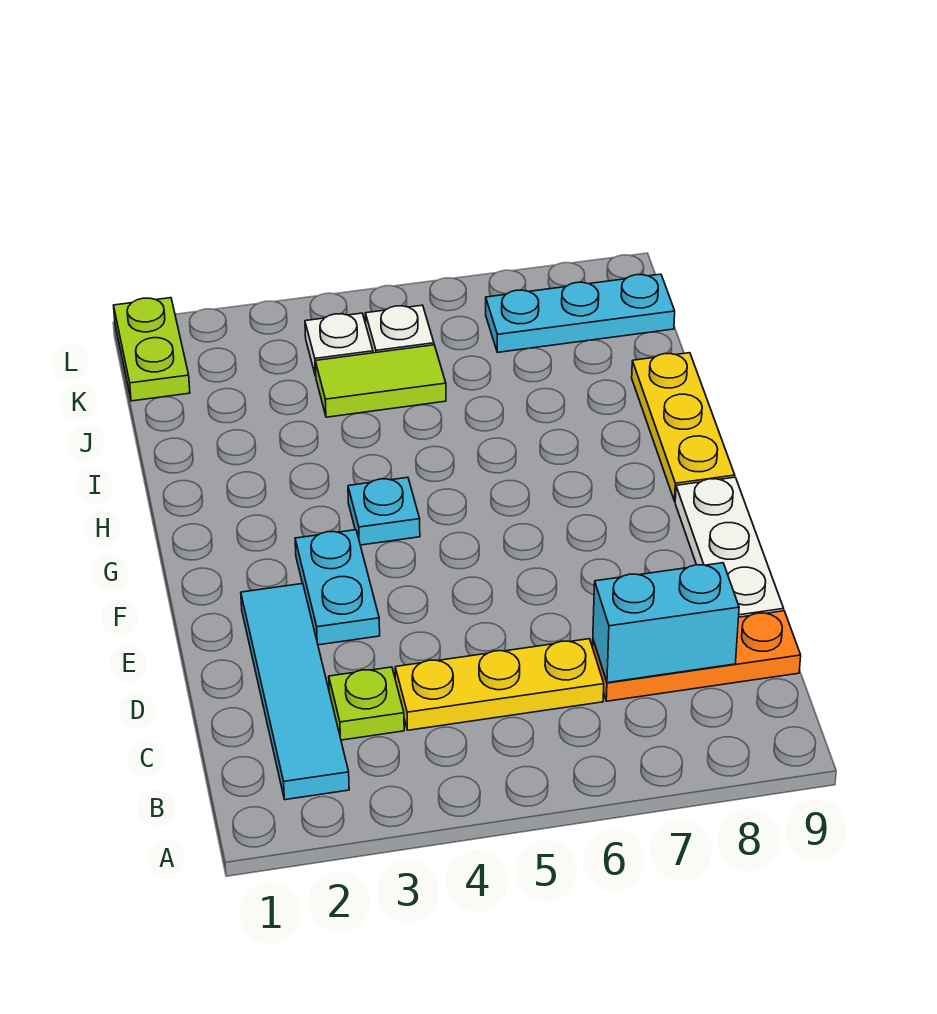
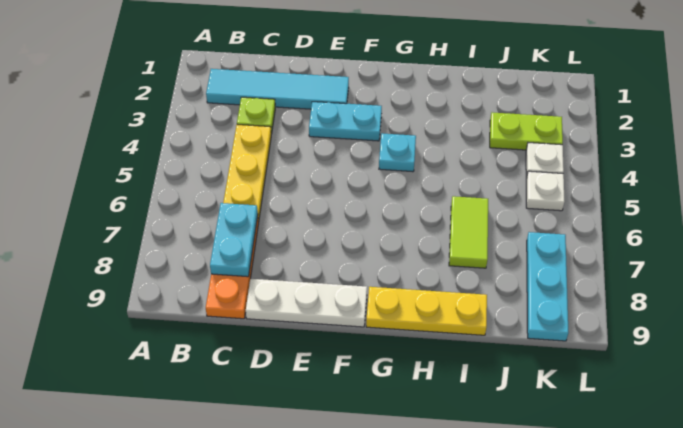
cyan brick C7:C8 level 2 -> cyan plate C7:C8 level 2
lime tile J4:J5 level 1 -> lime tile I6:I7 level 1
lime plate K1:L1 level 1 -> lime plate J3:K3 level 1

